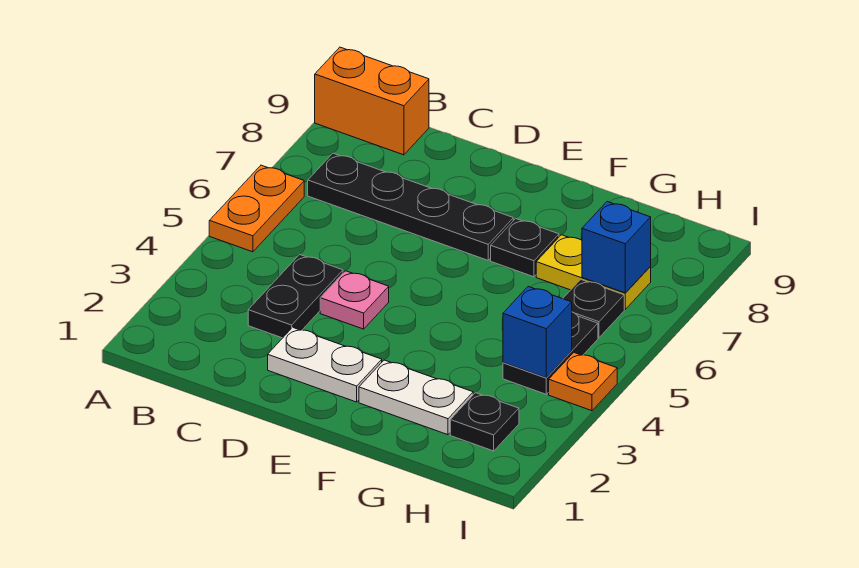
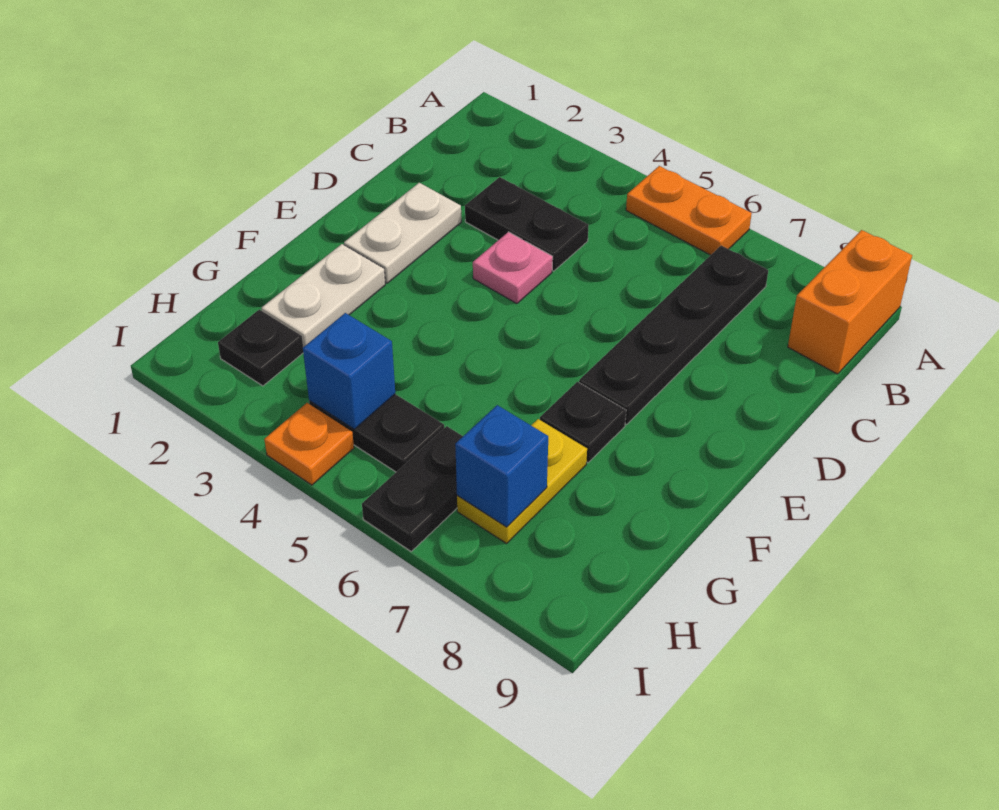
black plate H6 level 1 -> black plate H6:I6 level 1

